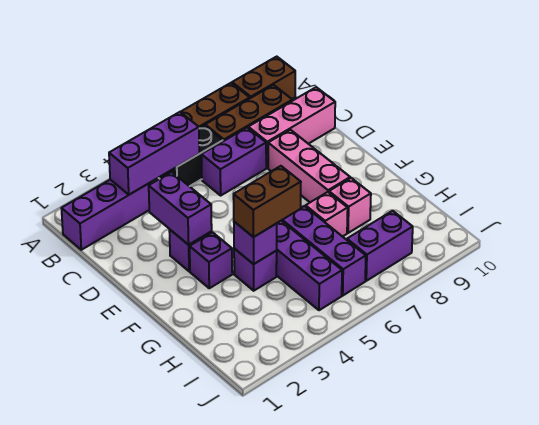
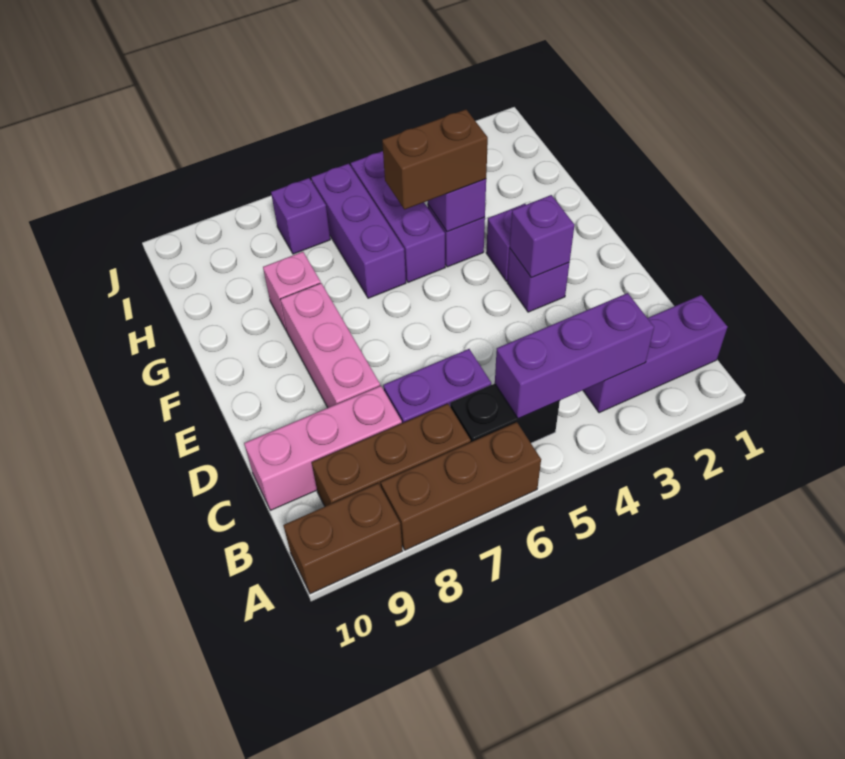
purple brick D3:E3 level 2 -> purple brick E3 level 2
pink brick G7 level 1 -> none
purple brick I7:I8 level 1 -> purple brick I7 level 1

